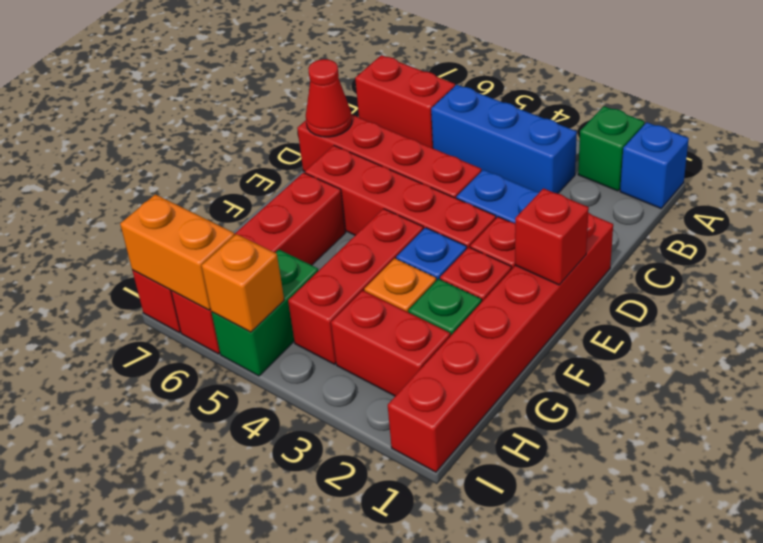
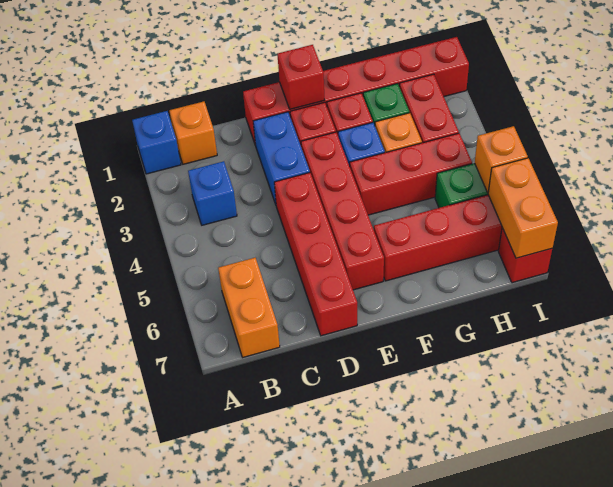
green brick A2 level 1 -> none
none -> orange brick B1 level 1
blue brick B3:B5 level 1 -> blue brick B3 level 1
red brick B6:B7 level 1 -> orange brick B6:B7 level 1
red cone D7 level 2 -> none

